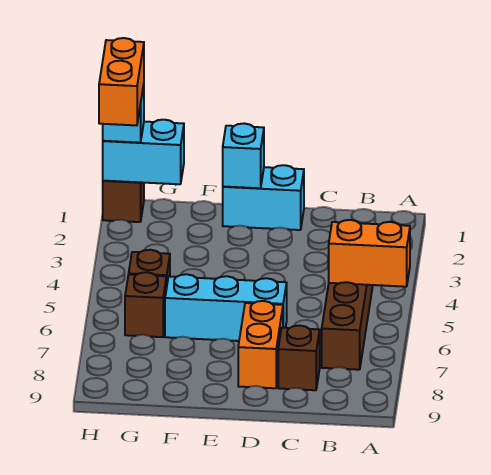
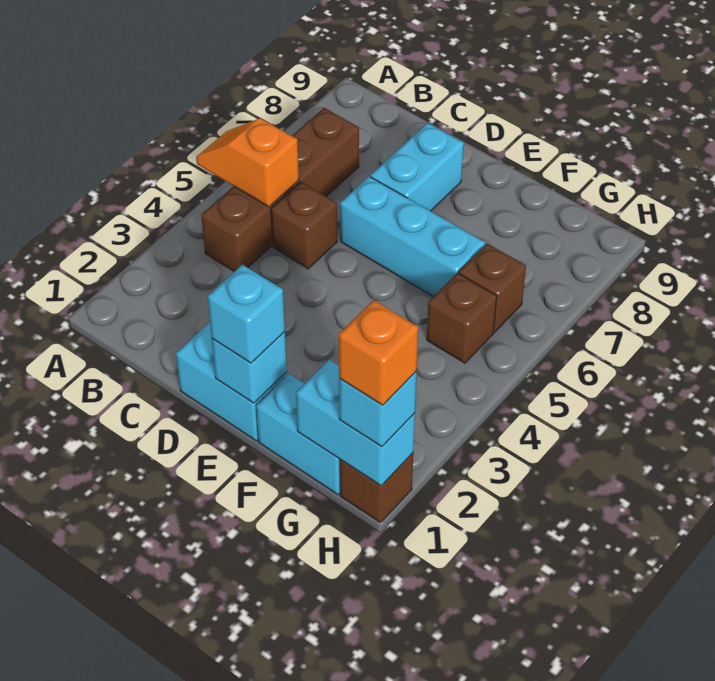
orange brick A5:B5 level 2 -> orange slope A5:B5 level 2 top B
brown brick C8 level 1 -> brown brick C5 level 1
orange brick D7:D8 level 1 -> cyan brick D7:D8 level 1
none -> cyan brick E1 level 3
none -> cyan brick F1:G1 level 1
orange brick H1:H2 level 4 -> orange brick H1 level 4

